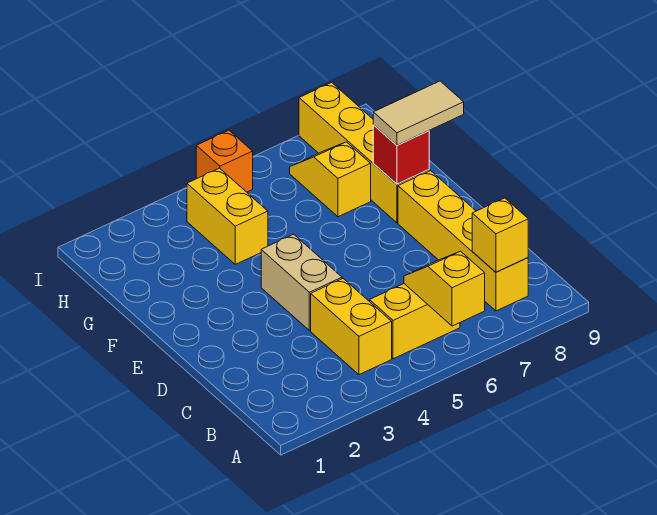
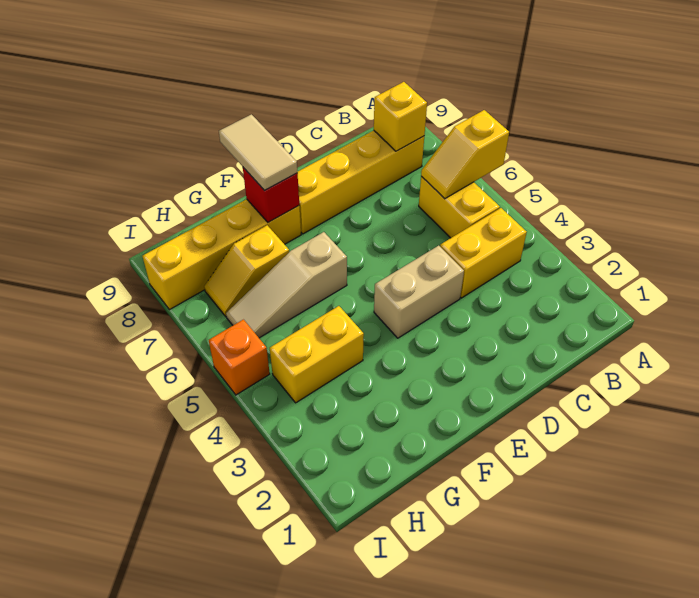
none -> tan slope F6:H6 level 1 top F

